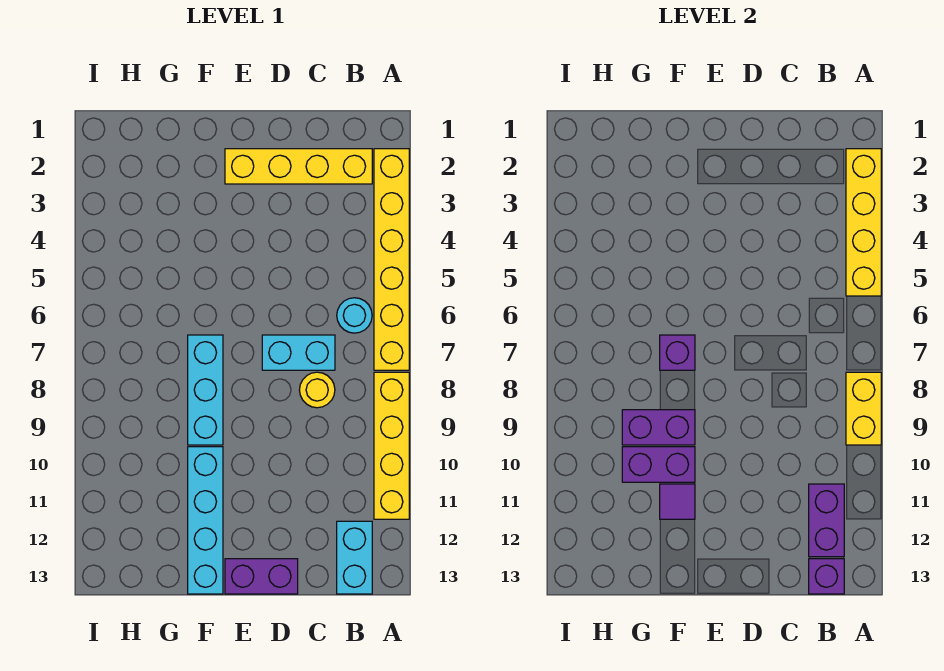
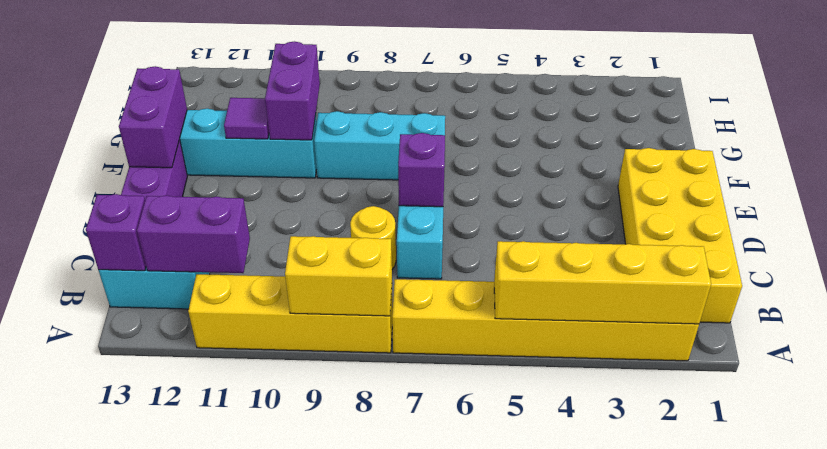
yellow brick B2:E2 level 1 -> yellow brick B1:E2 level 1
cyan round brick B6 level 1 -> none
purple brick F7 level 2 -> purple brick D7 level 2
purple brick F9:G9 level 2 -> purple brick E13:F13 level 2

